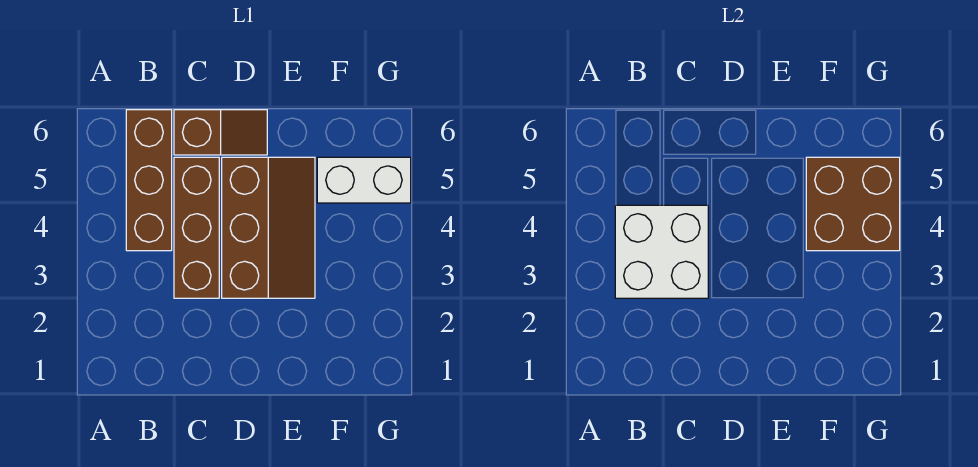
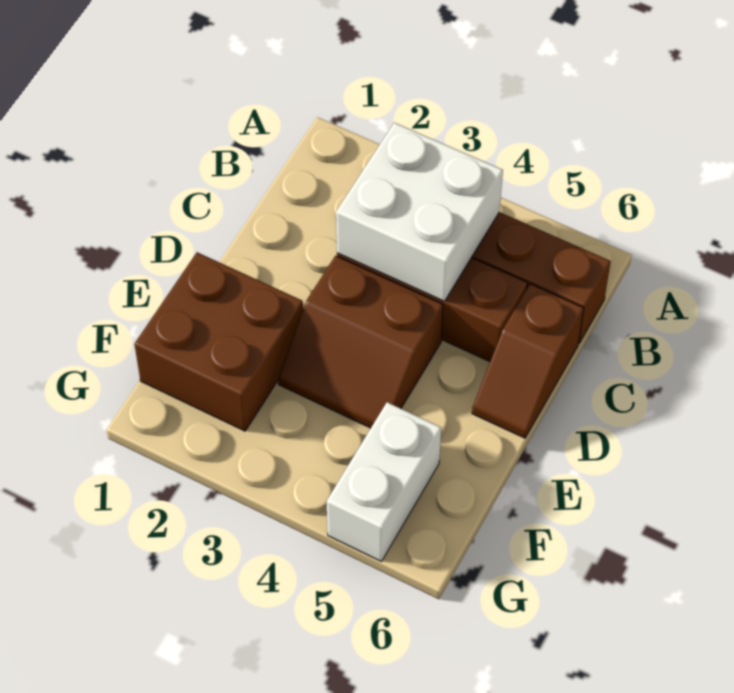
brown slope D3:E5 level 1 top D -> brown slope D3:E4 level 1 top D
brown brick F4:G5 level 2 -> brown brick E1:F2 level 1

